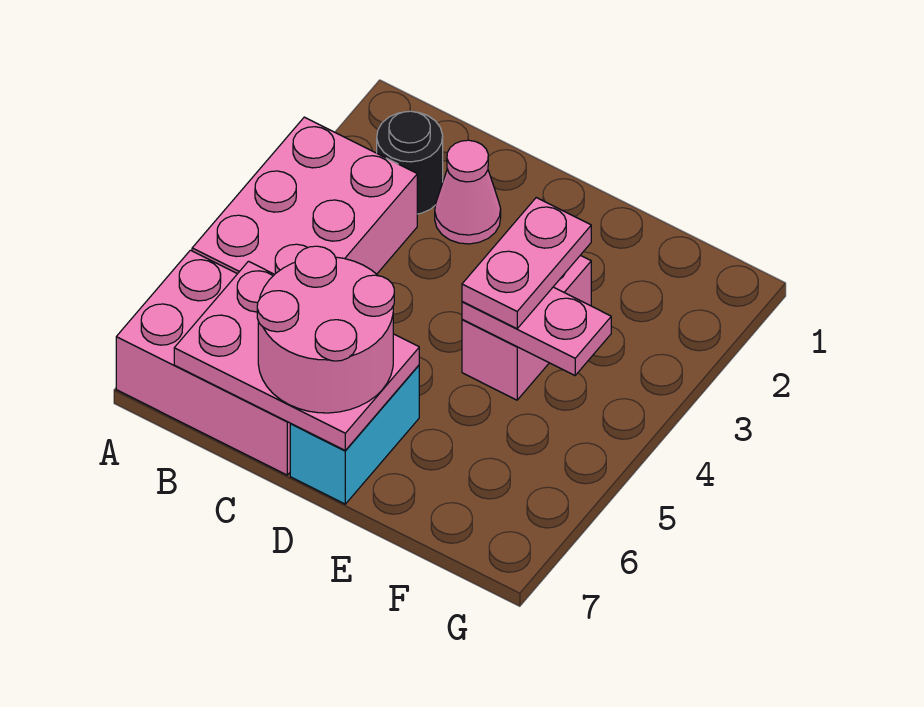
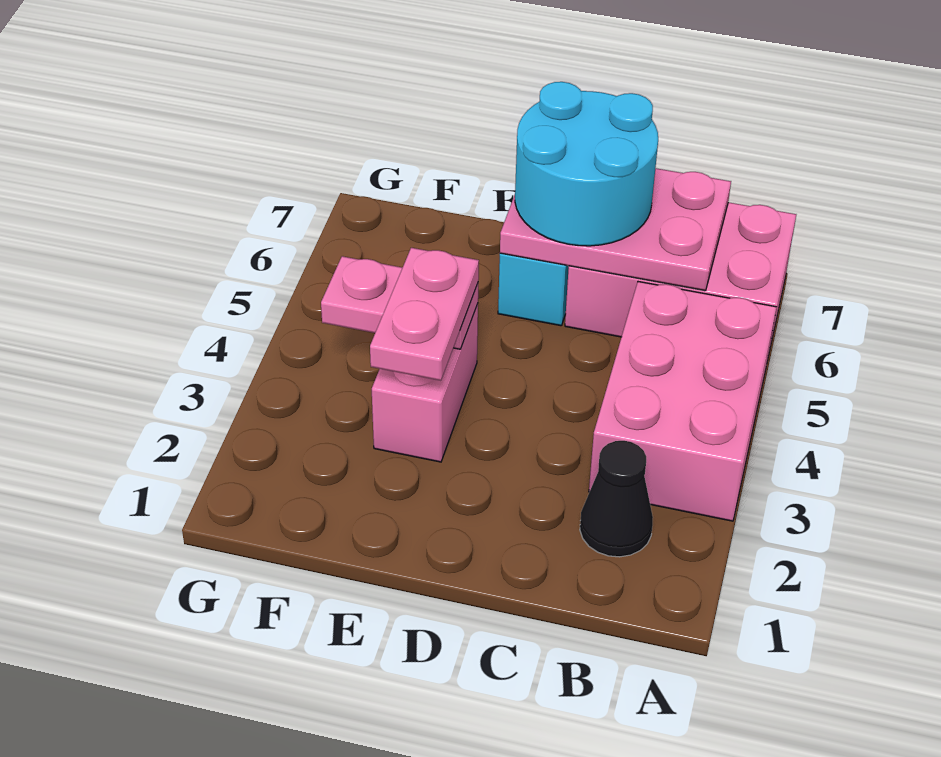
black round brick B2 level 1 -> black cone B2 level 1
pink cone C2 level 1 -> none
pink round brick C6:D7 level 3 -> cyan round brick C6:D7 level 3

